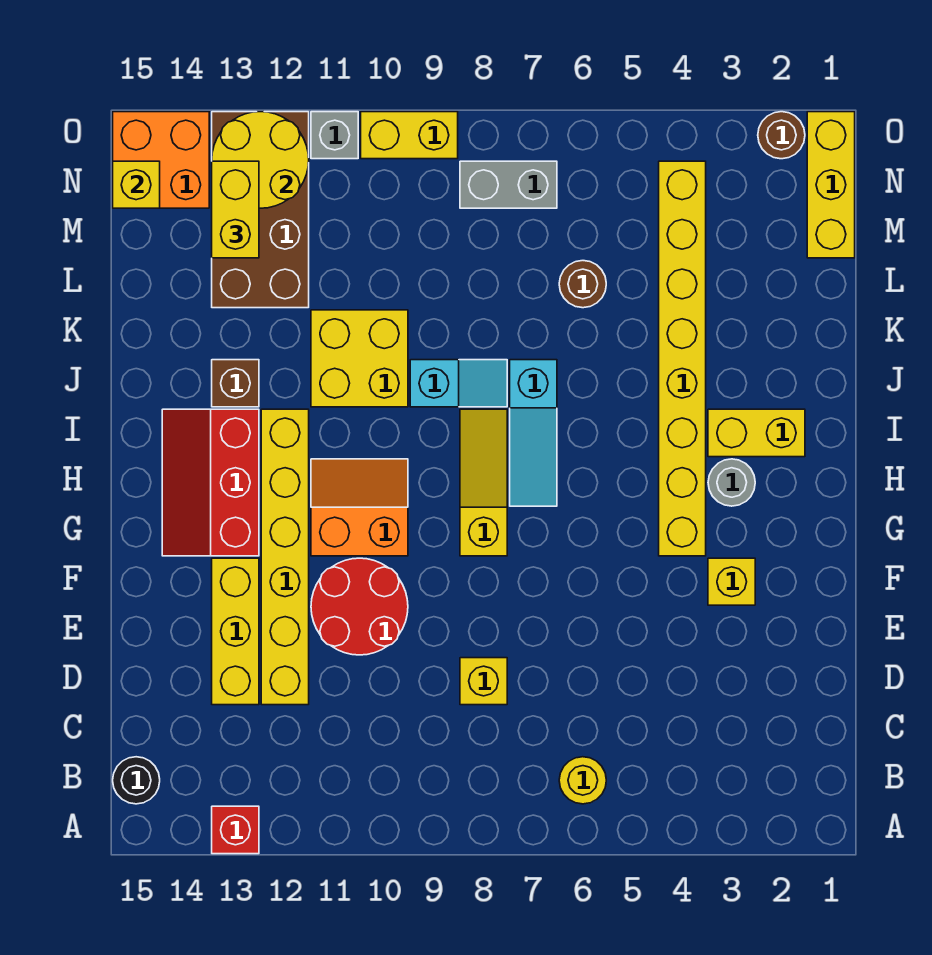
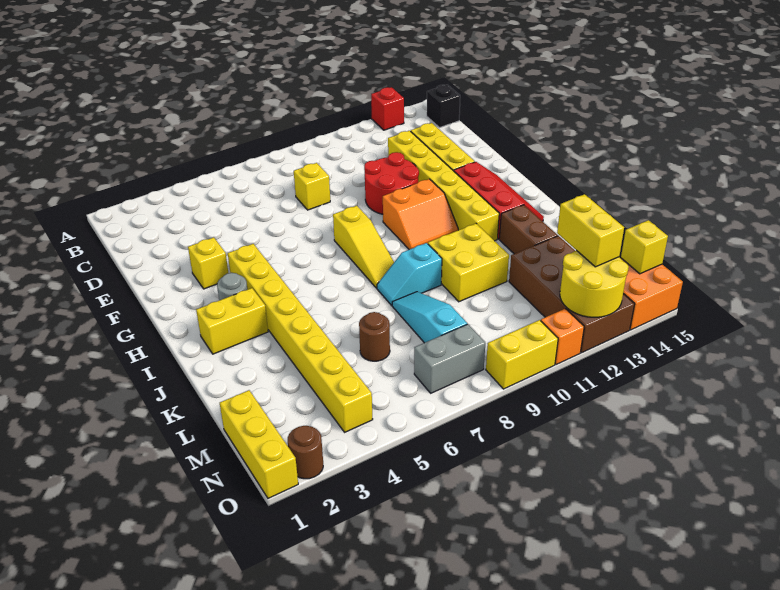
yellow round brick B6 level 1 -> none
black round brick B15 level 1 -> black brick B15 level 1
cyan slope H7:J7 level 1 top J -> cyan slope K8:M8 level 1 top M
brown brick J13 level 1 -> brown brick J13:K13 level 1
grey brick O11 level 1 -> orange brick O11 level 1

